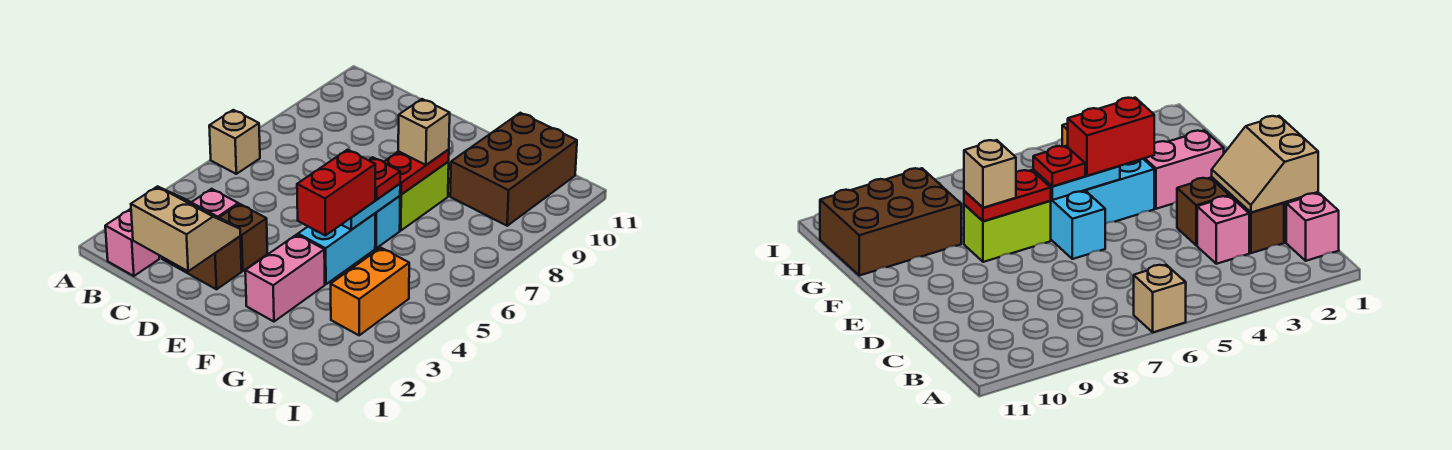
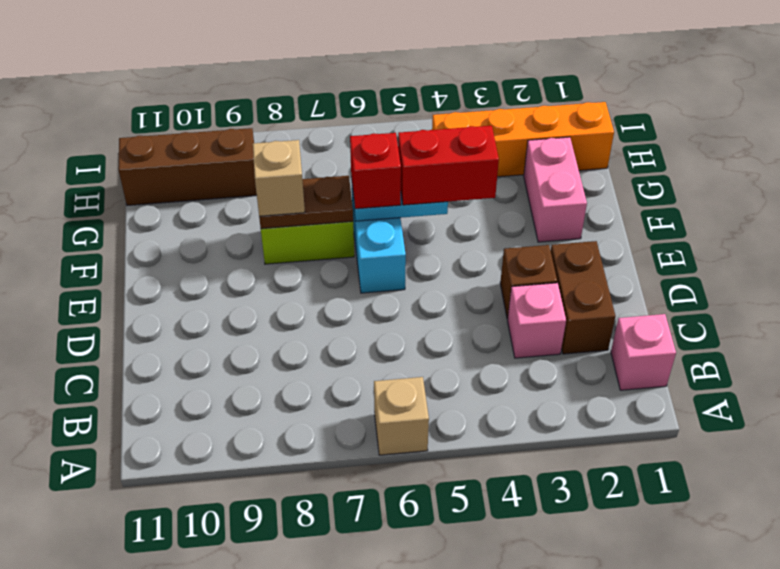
tan slope C1:D2 level 2 top 1 -> none
pink brick F2:F3 level 1 -> pink brick F2:G2 level 1
cyan brick F4:F5 level 1 -> none
red plate F6 level 3 -> red brick F6 level 3
red plate F7:F8 level 2 -> brown plate F7:F8 level 2
brown brick G9:H11 level 1 -> brown brick H9:H11 level 1
orange brick H3:H4 level 1 -> orange brick H1:H4 level 1

